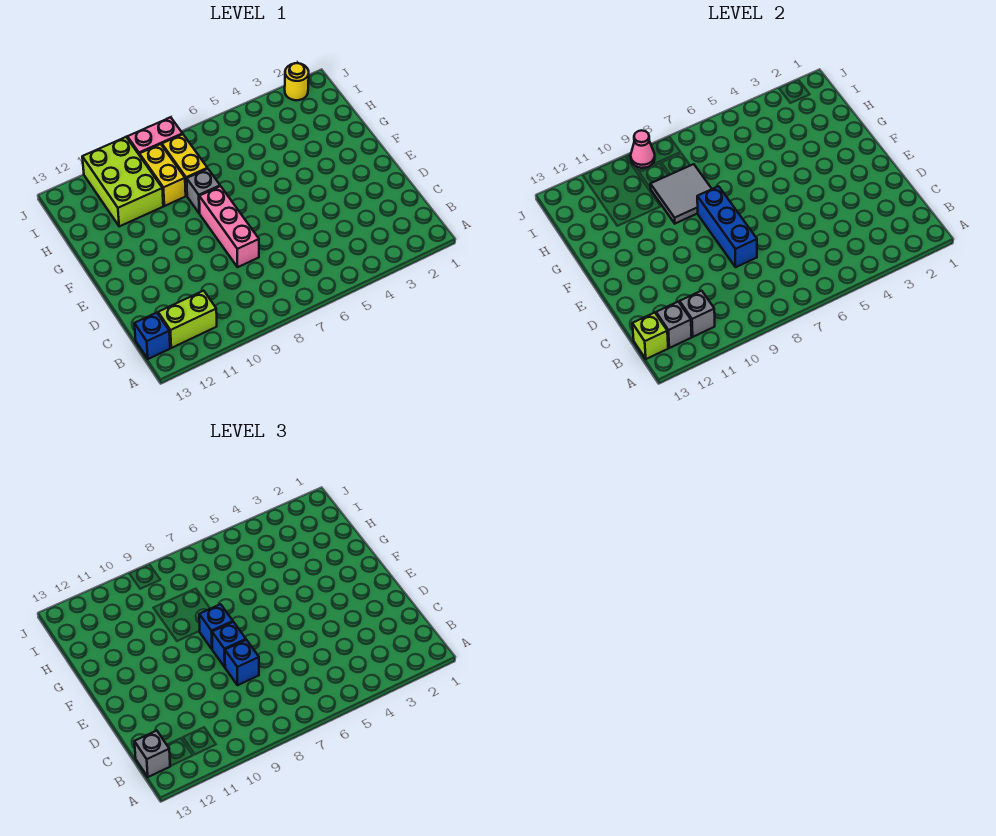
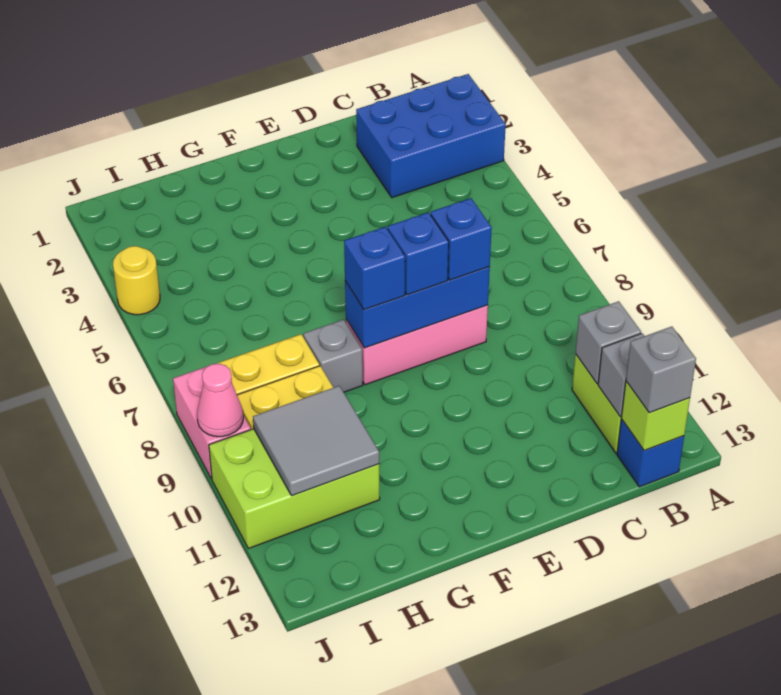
none -> blue brick A2:C3 level 1
grey tile G8:H9 level 2 -> grey tile H10:I11 level 2
yellow round brick J2 level 1 -> yellow round brick J4 level 1

